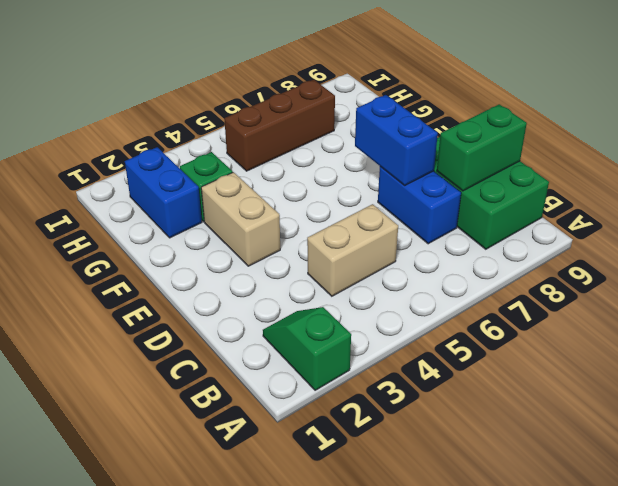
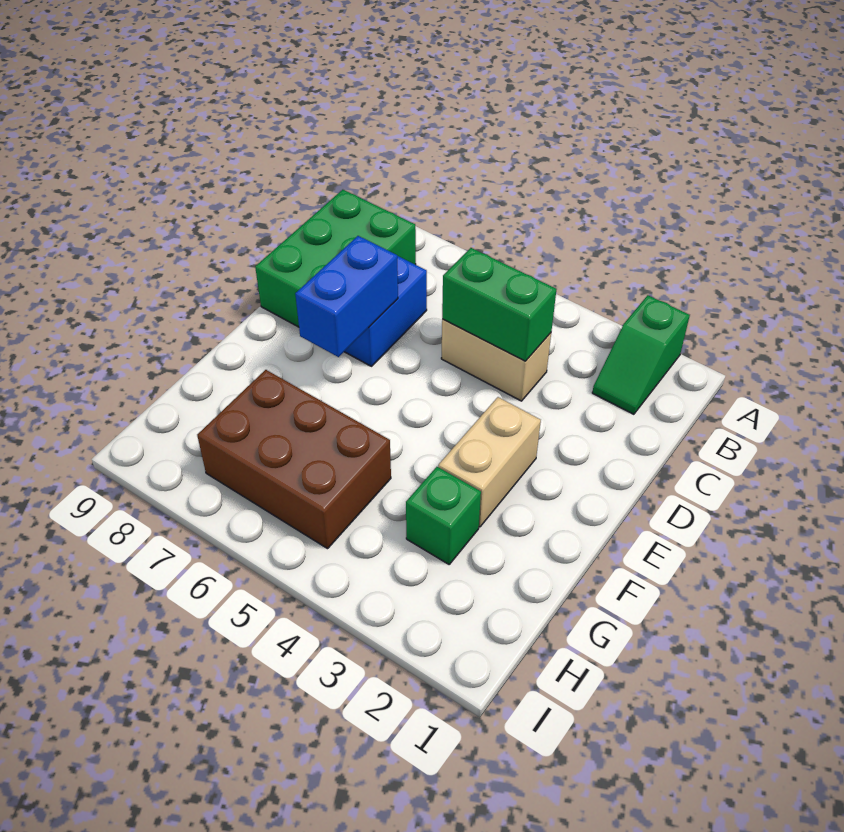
green brick C8:C9 level 2 -> green brick C4:C5 level 2
blue brick G2:H2 level 1 -> none
brown brick H5:H7 level 1 -> brown brick G5:H7 level 1

